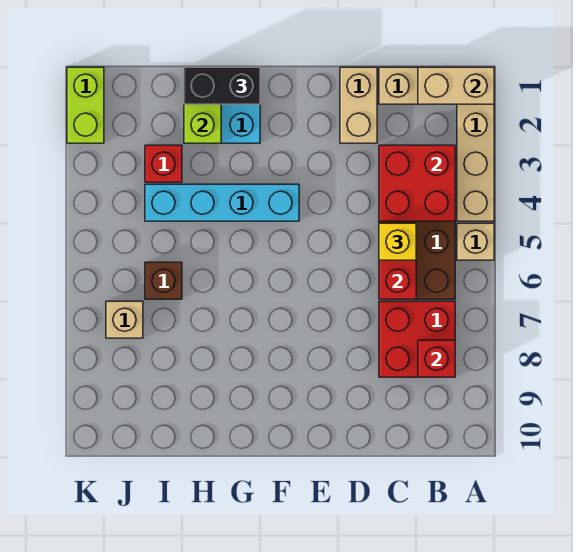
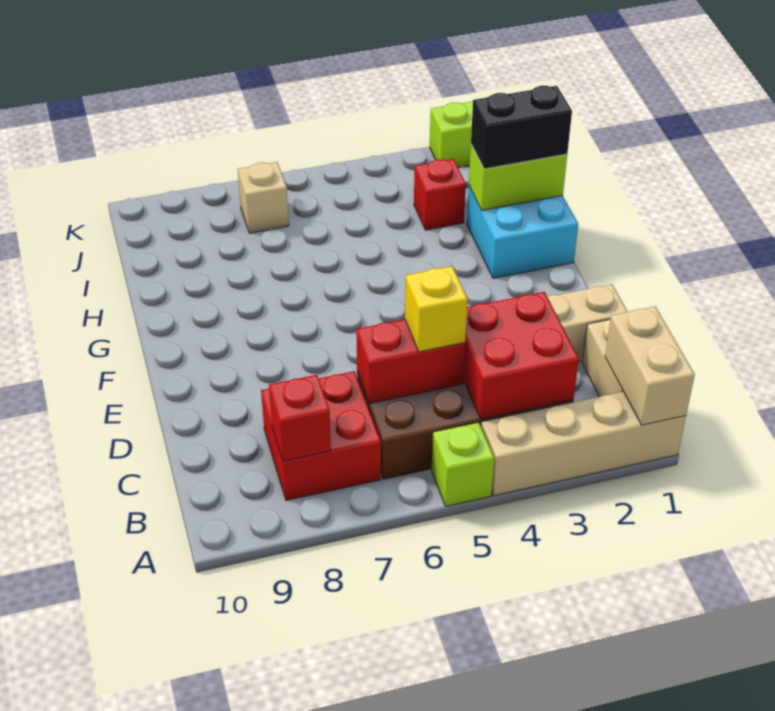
tan brick A5 level 1 -> lime brick A5 level 1
cyan brick F4:I4 level 1 -> none
black brick G1:H1 level 3 -> black brick H1:H2 level 3
brown brick I6 level 1 -> none

